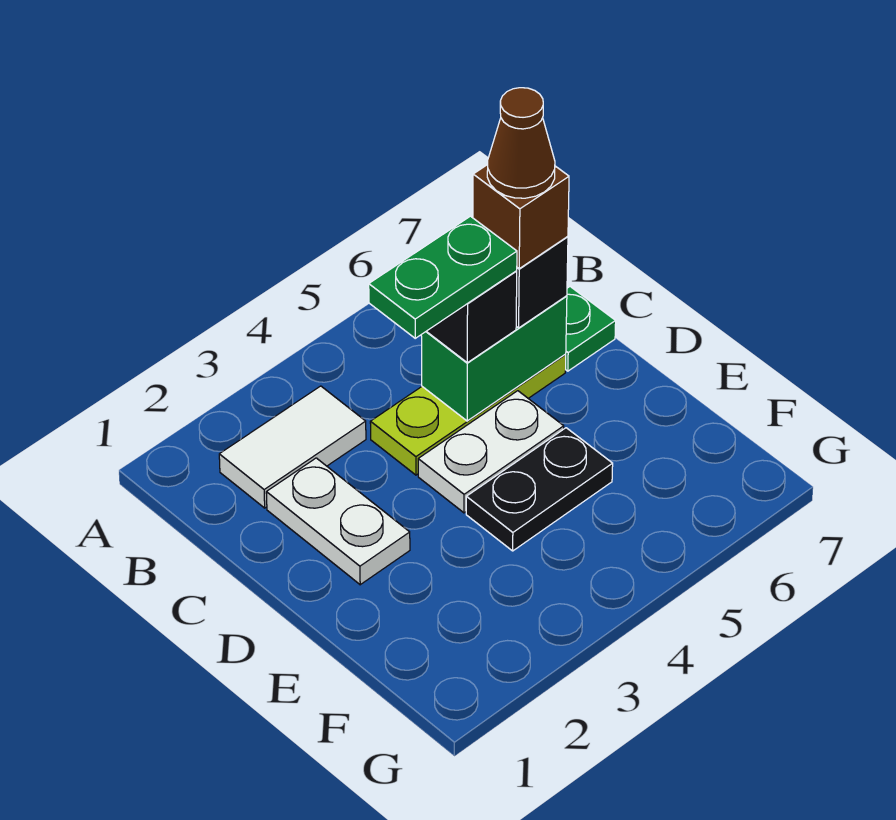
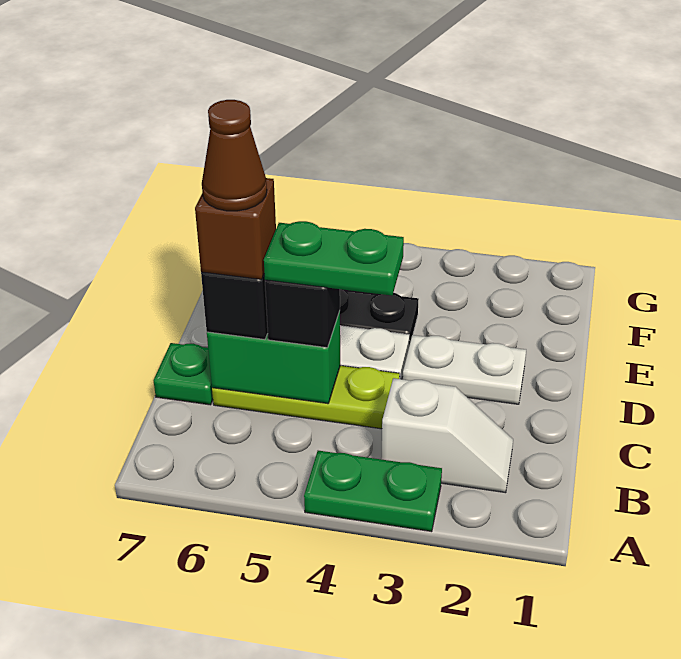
none -> green plate A3:A4 level 1
white tile B2:B3 level 1 -> white slope B2:B3 level 1 top 3
white plate C2:D2 level 1 -> white plate D2:D3 level 1

